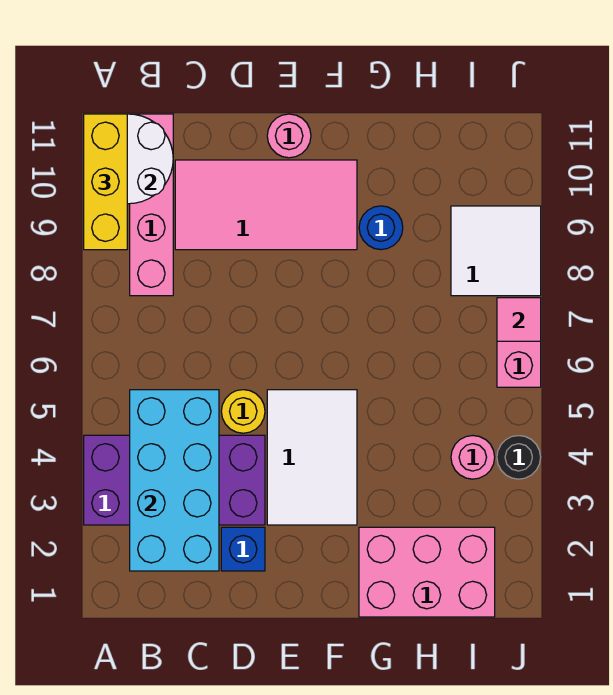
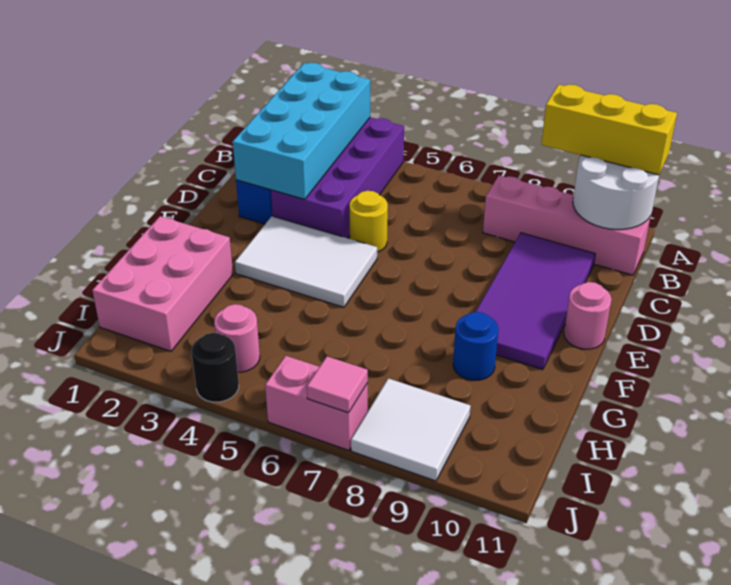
cyan brick B2:C5 level 2 -> cyan brick A2:D3 level 2
pink tile C9:F10 level 1 -> purple tile C9:F10 level 1

